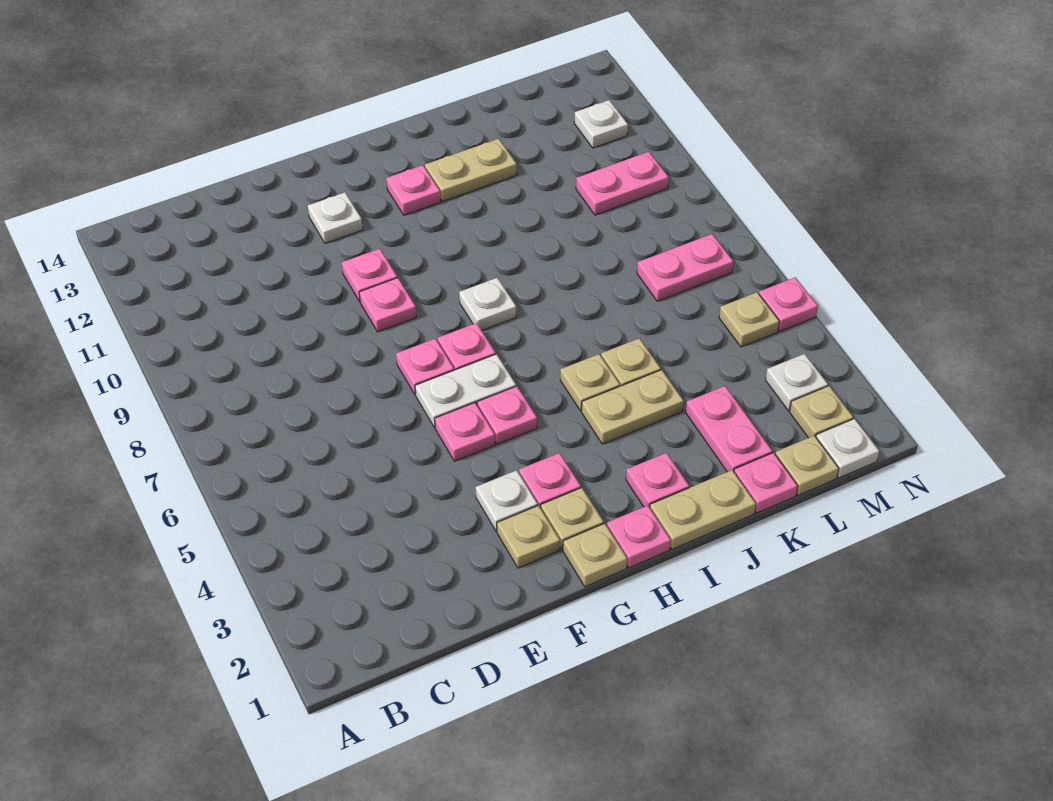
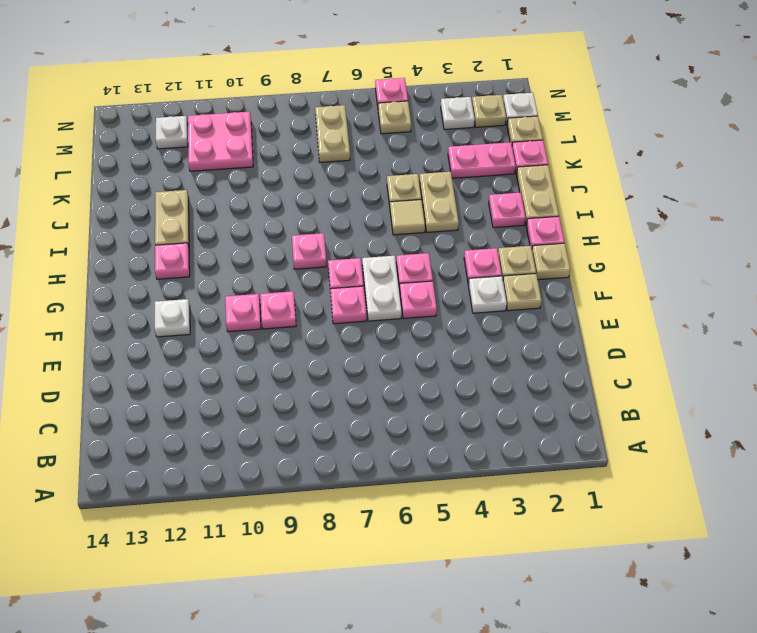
white plate H8 level 1 -> pink plate H8 level 1
tan plate I5 level 1 -> tan tile I5 level 1
pink plate L7:M7 level 1 -> tan plate L7:M7 level 1
pink plate L10:M10 level 1 -> pink plate L10:M11 level 1

